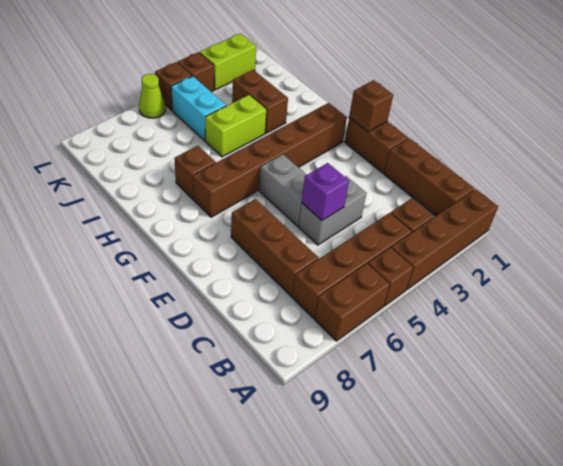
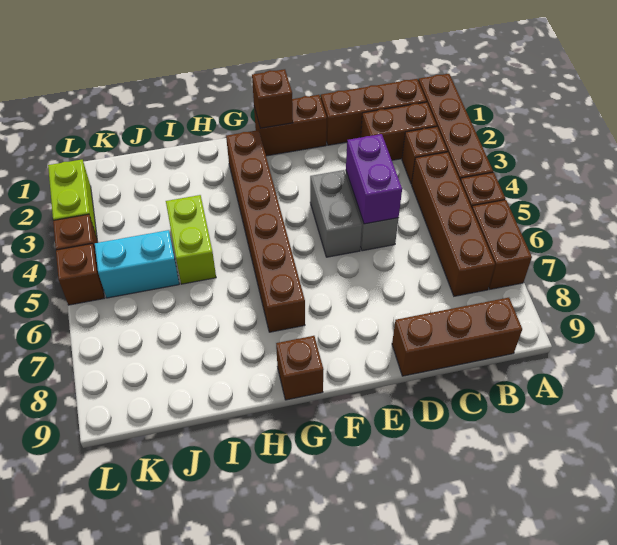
brown brick C7:E7 level 1 -> brown brick B9:D9 level 1
purple brick D5 level 2 -> purple brick D4:D5 level 2
grey brick E5:F5 level 1 -> grey brick E4:E5 level 1
brown brick H7 level 1 -> brown brick G9 level 1
brown brick I3:J3 level 1 -> brown brick B2:C2 level 1
lime cone L6 level 1 -> none

